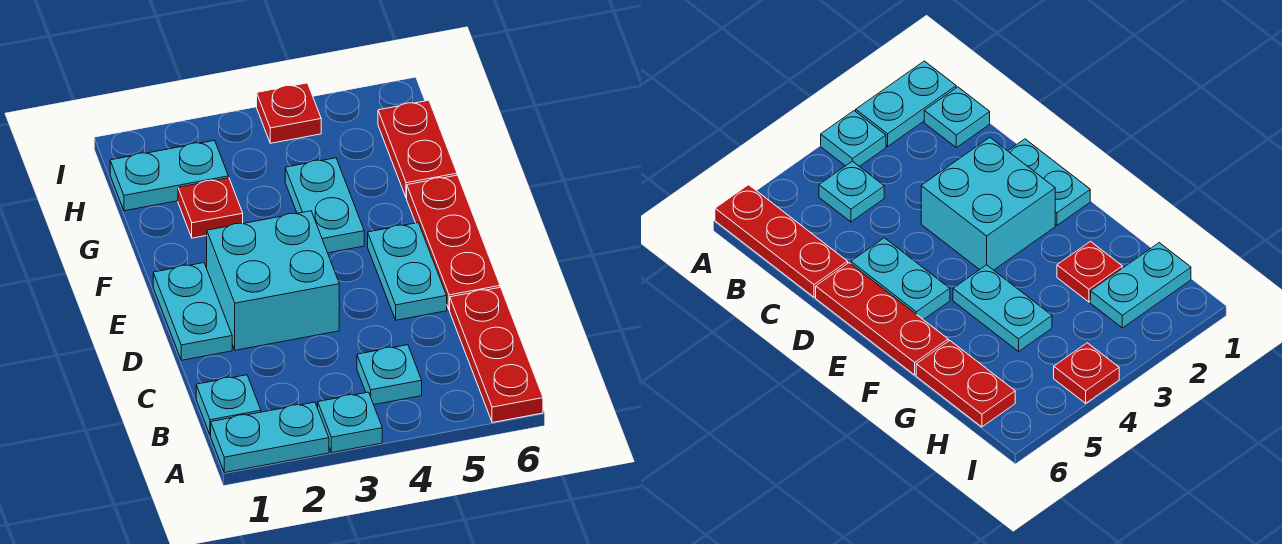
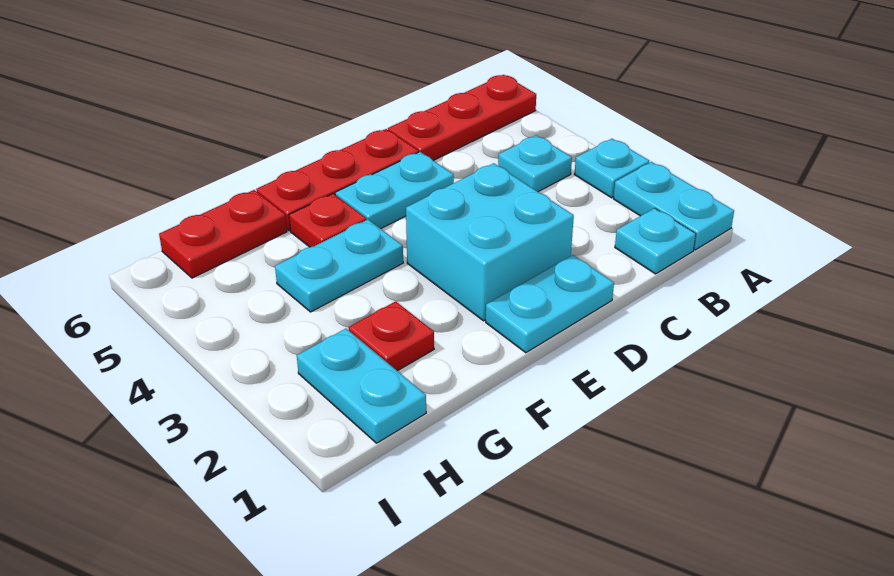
red plate I4 level 1 -> red plate F5 level 1

